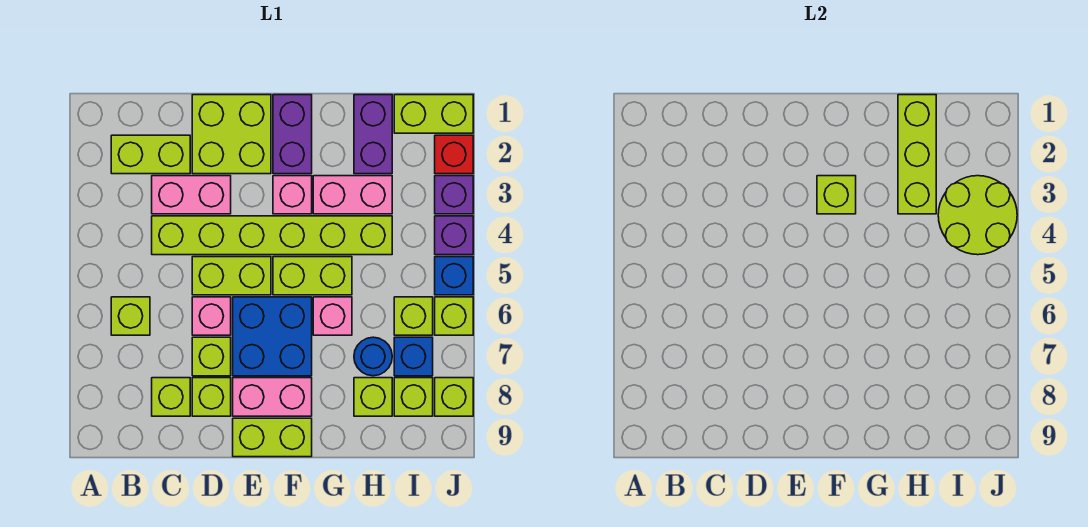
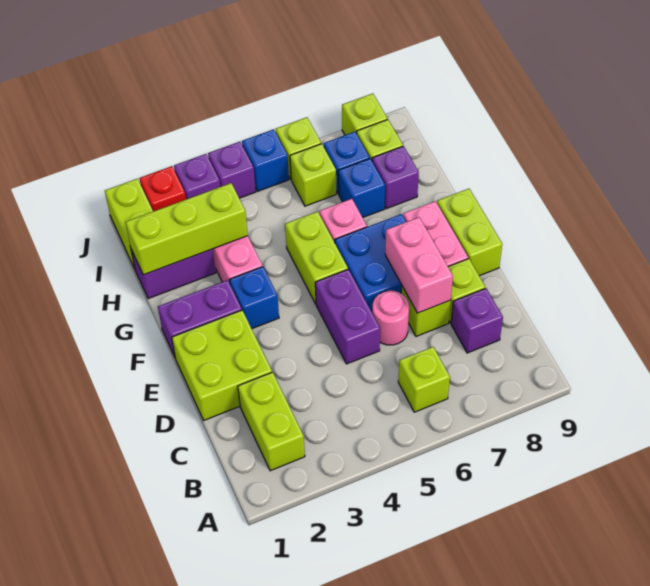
pink brick C3:D3 level 1 -> pink brick D7:E7 level 2
lime brick C4:H4 level 1 -> none
lime brick C8 level 1 -> purple brick C8 level 1
lime brick D5:E5 level 1 -> purple brick D5:E5 level 1
pink brick D6 level 1 -> pink round brick D6 level 1
pink brick F3 level 1 -> blue brick F3 level 1
lime brick F3 level 2 -> none
blue round brick H7 level 1 -> blue brick H7 level 1
lime brick H8 level 1 -> purple brick H8 level 1
lime round brick I3:J4 level 2 -> none

